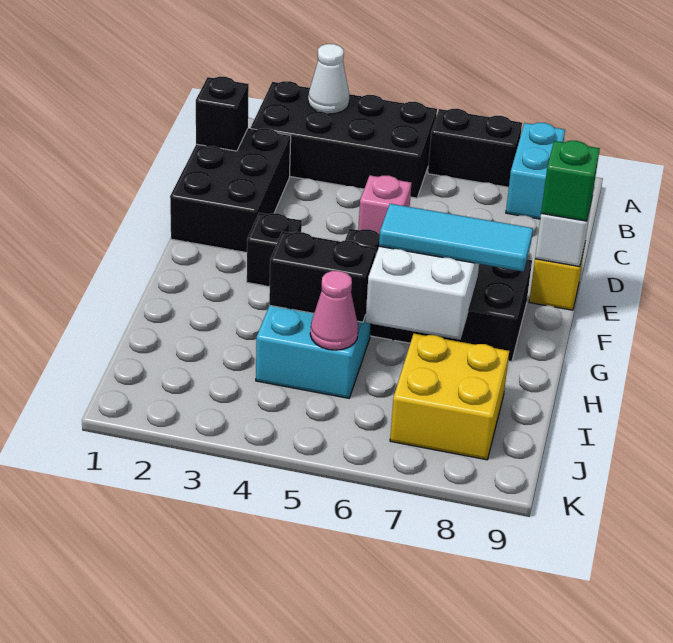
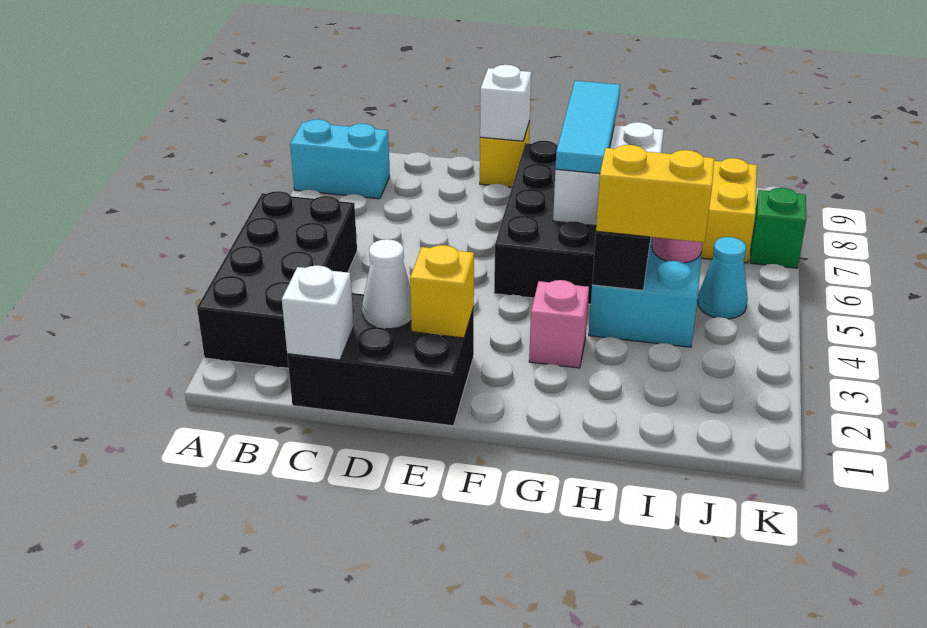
white cone A3 level 2 -> white cone D2 level 2
black brick A6:A7 level 1 -> none
black brick C1 level 2 -> white brick C1 level 2
pink brick D5 level 1 -> pink brick G3 level 1
none -> yellow brick E2 level 2
green brick E9 level 3 -> green brick K7 level 1
black brick F3 level 1 -> none
none -> yellow brick H4:I4 level 3
none -> cyan cone J5 level 1

